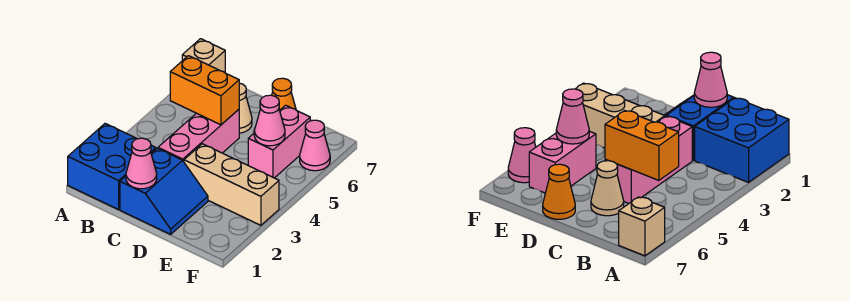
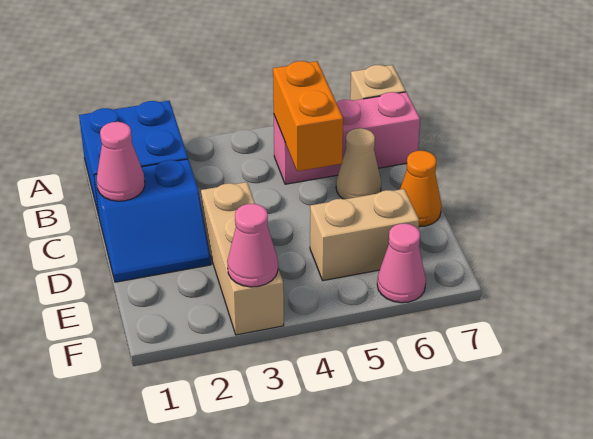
pink brick C3:C5 level 1 -> pink brick B5:B7 level 1
pink brick E5:E6 level 1 -> tan brick E5:E6 level 1
pink cone E5 level 2 -> pink cone F3 level 2

